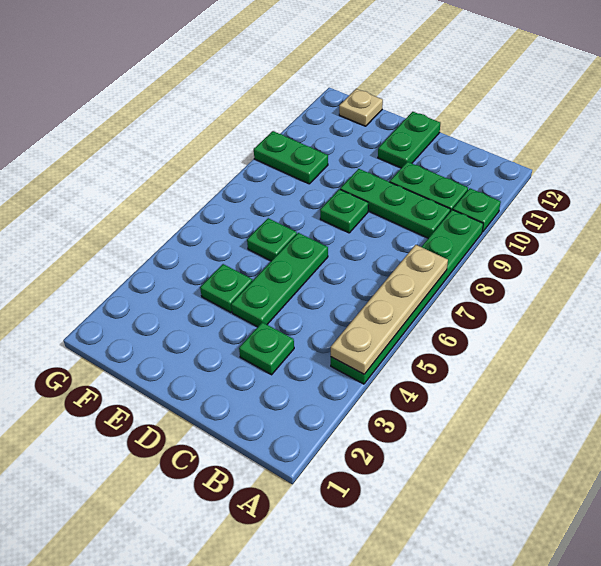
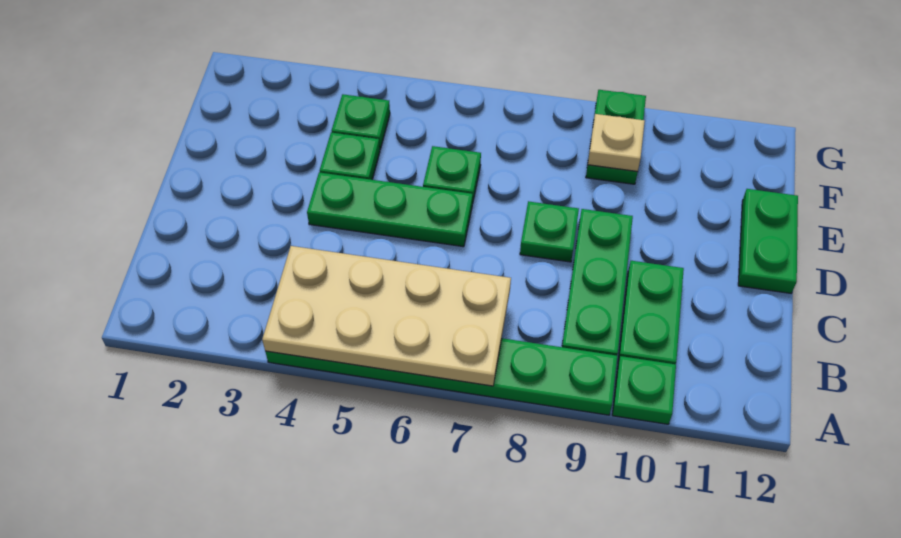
tan plate A4:A7 level 2 -> tan plate A4:B7 level 2
green plate C3 level 1 -> green plate F4 level 1
green plate D11:D12 level 1 -> green plate D12:E12 level 1
tan plate F12 level 1 -> tan plate F9 level 2

